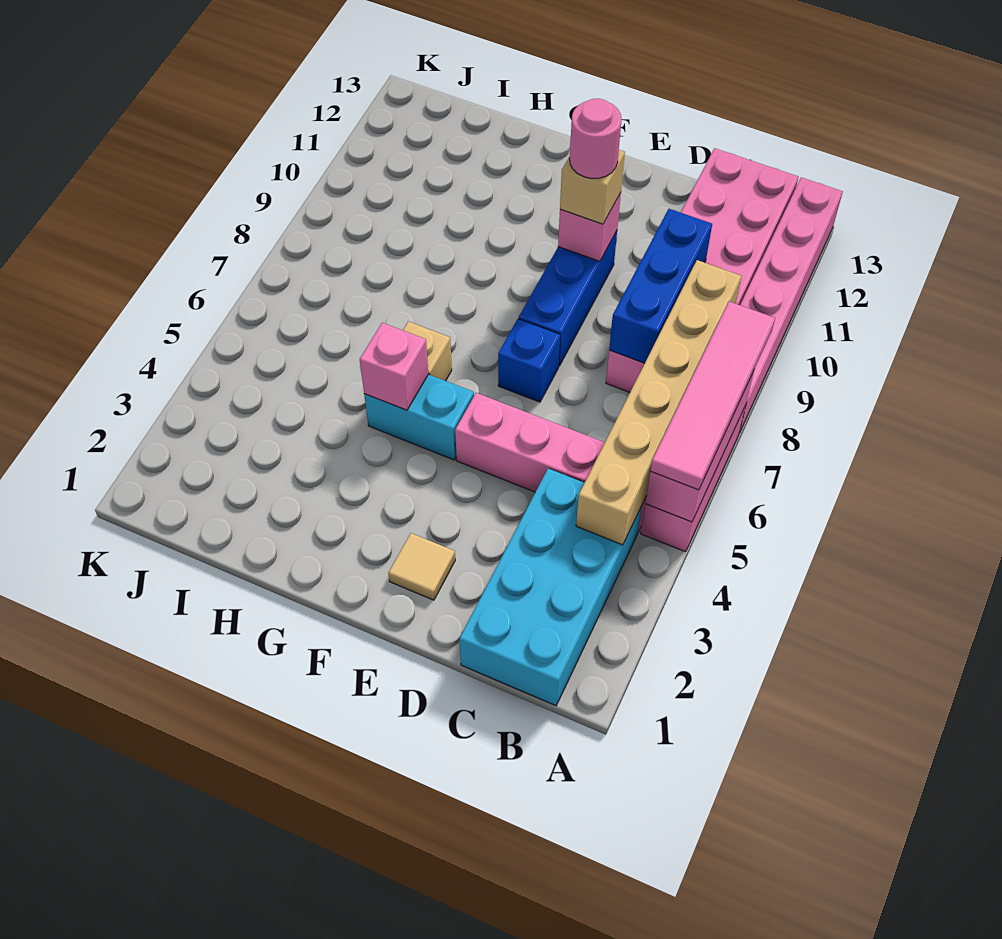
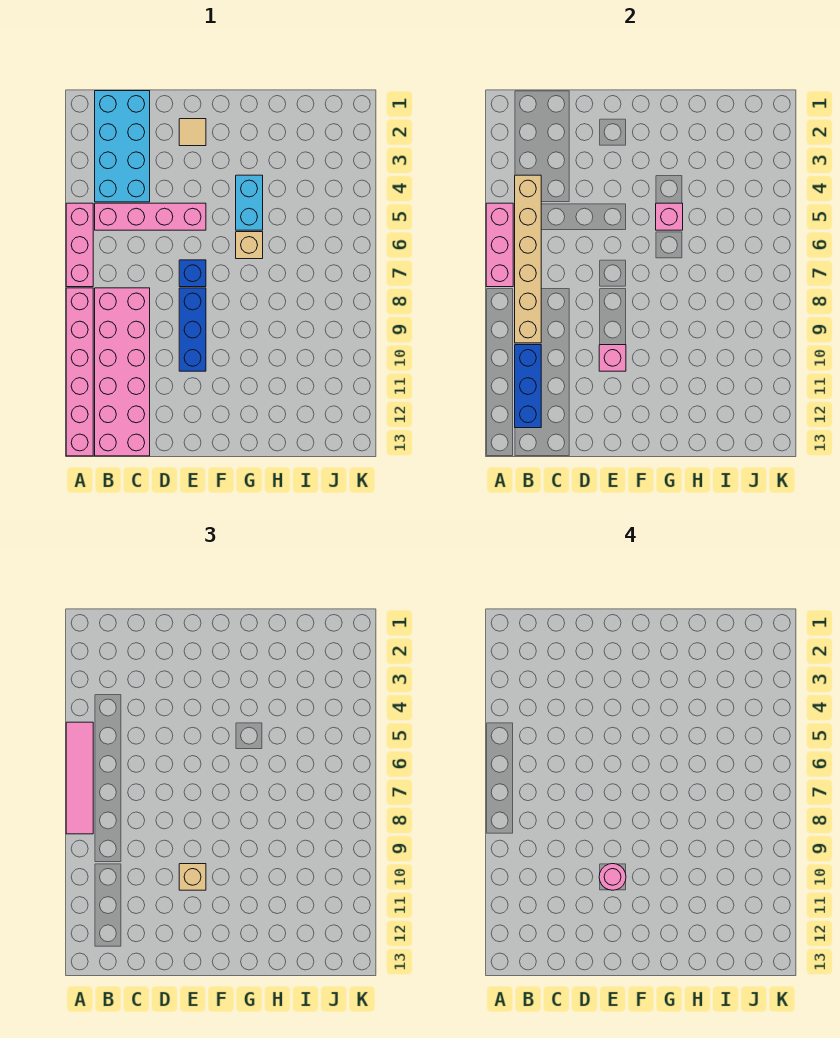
blue brick C8:C10 level 2 -> blue brick B10:B12 level 2
cyan brick F5:G5 level 1 -> cyan brick G4:G5 level 1

